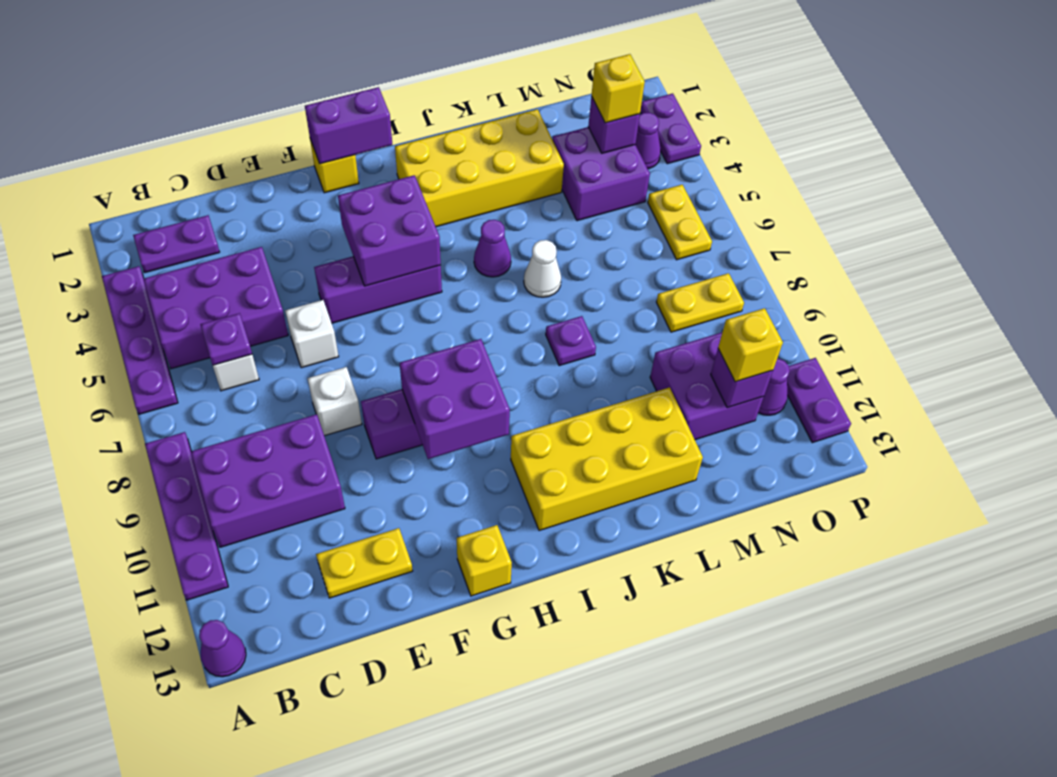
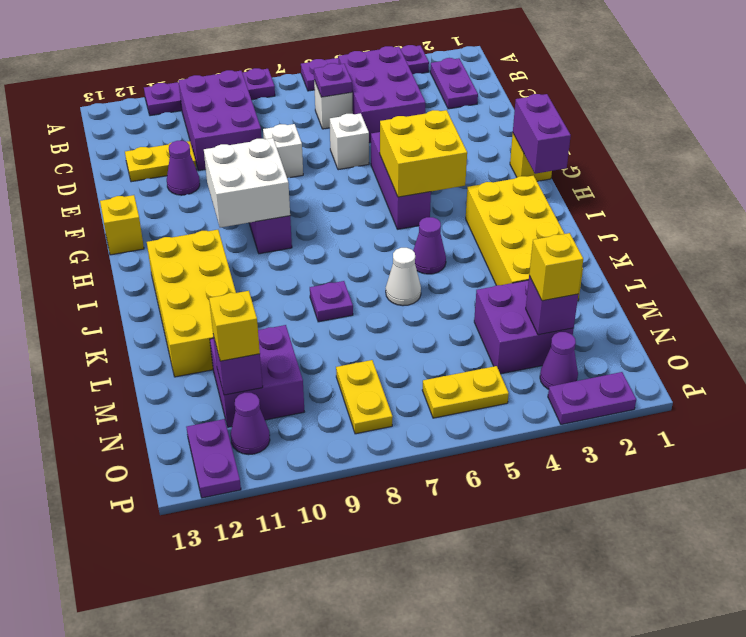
purple cone A13 level 1 -> purple cone E11 level 1
yellow plate D12:E12 level 1 -> yellow plate D11:D12 level 1
purple brick G4:H5 level 2 -> yellow brick G4:H5 level 2
purple brick G9:H10 level 2 -> white brick G9:H10 level 2
purple plate P11:P12 level 1 -> purple plate O12:P12 level 1

